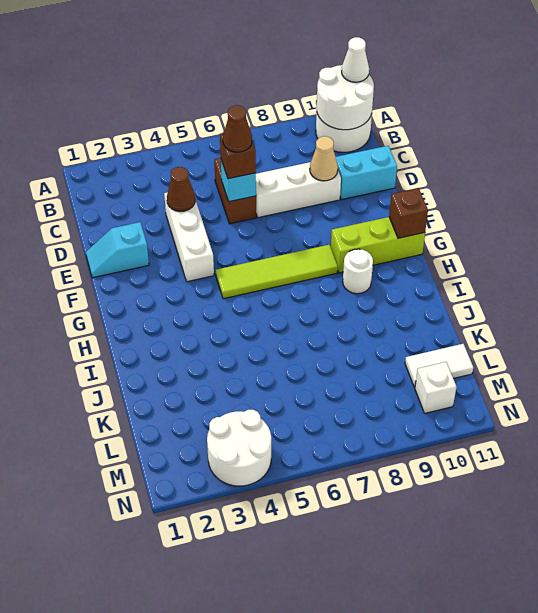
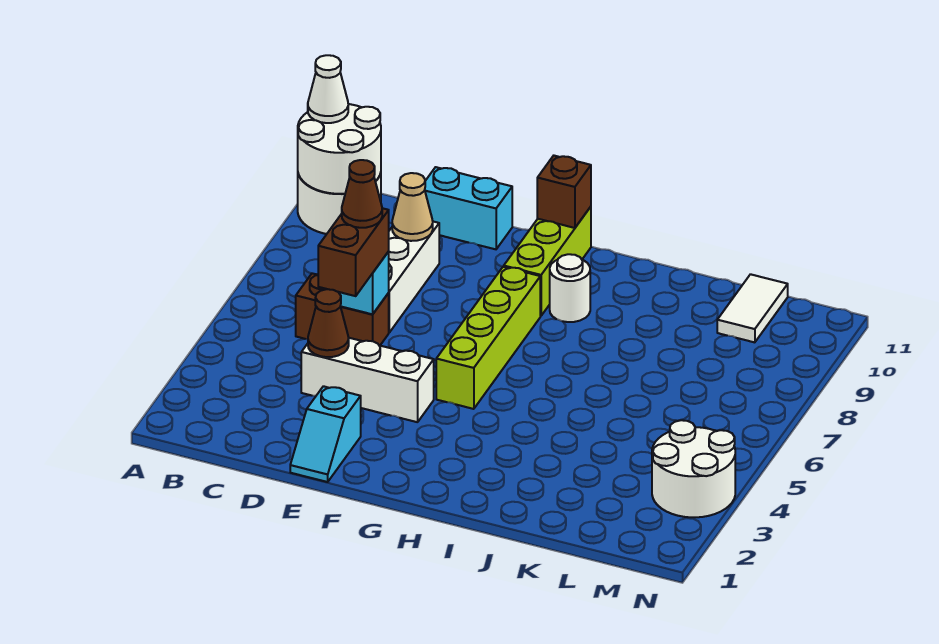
brown brick D6 level 3 -> brown brick D5:D6 level 3
cyan brick D10:D11 level 1 -> cyan brick D11:E11 level 1
lime tile G5:G8 level 1 -> lime brick G5:G8 level 1
white brick M10 level 1 -> none

